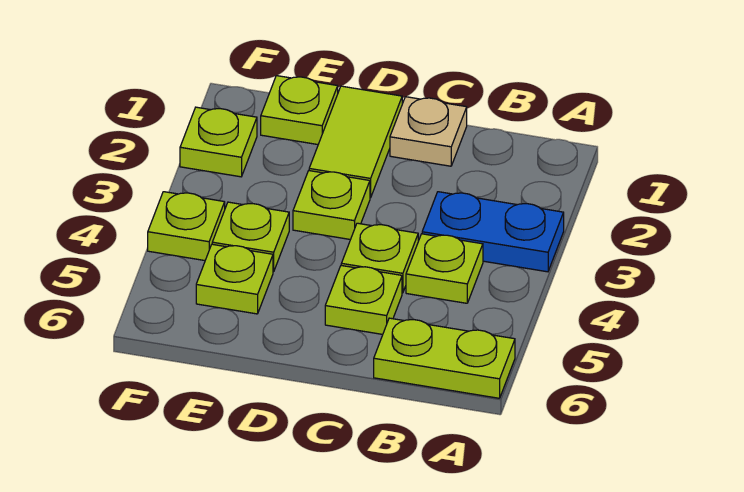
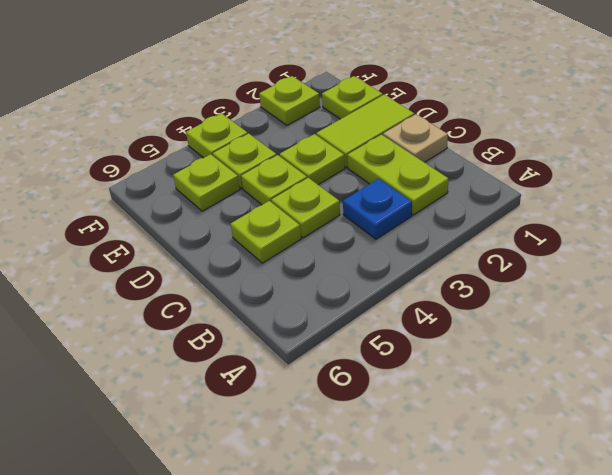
blue plate A3:B3 level 1 -> blue plate B3 level 1
lime plate A6:B6 level 1 -> lime plate B2:C2 level 1
lime plate B4 level 1 -> lime plate D4 level 1

